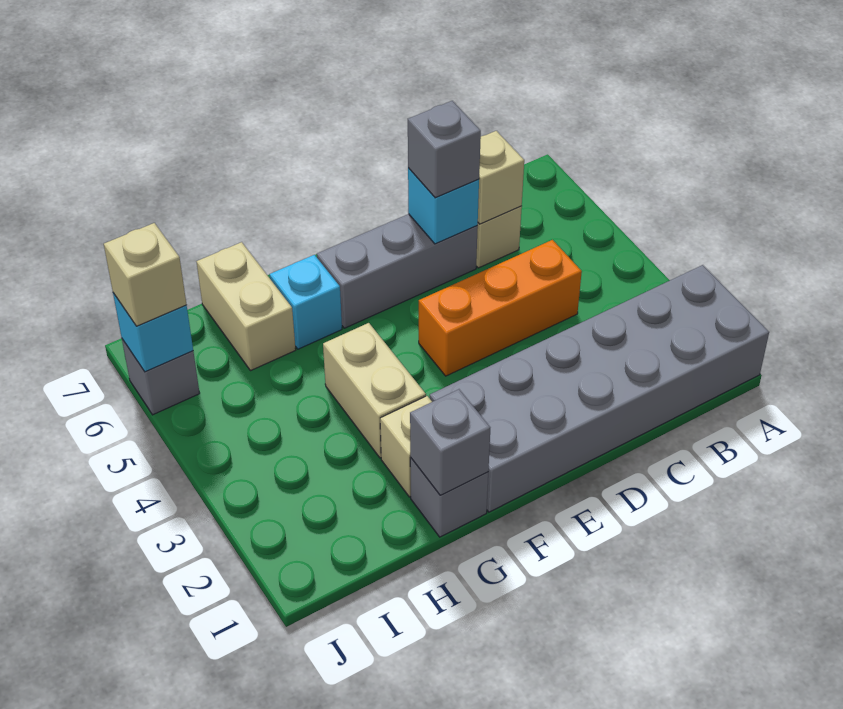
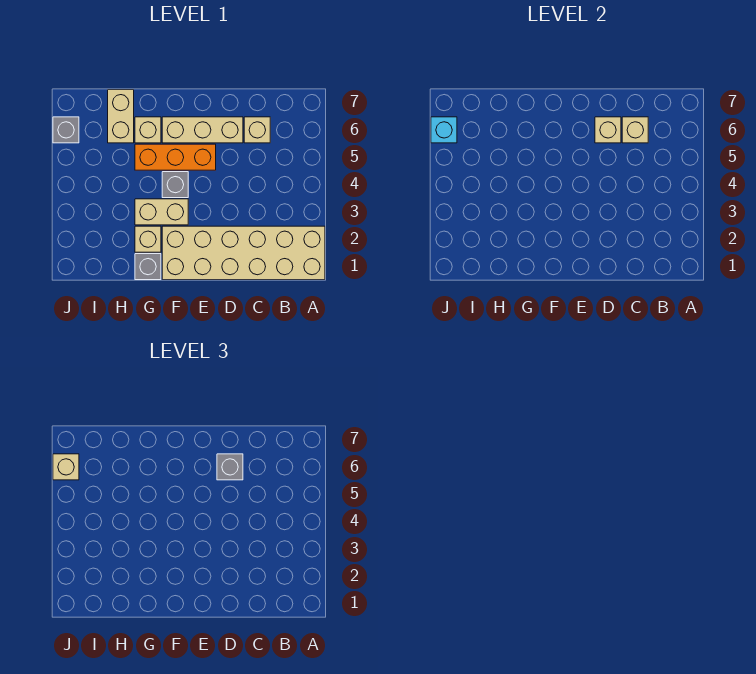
grey brick A1:F2 level 1 -> tan brick A1:F2 level 1
orange brick C4:E4 level 1 -> orange brick E5:G5 level 1
grey brick D6:F6 level 1 -> tan brick D6:F6 level 1
cyan brick D6 level 2 -> tan brick D6 level 2
grey brick G1 level 2 -> grey brick F4 level 1
tan brick G3:G4 level 1 -> tan brick F3:G3 level 1
cyan brick G6 level 1 -> tan brick G6 level 1

